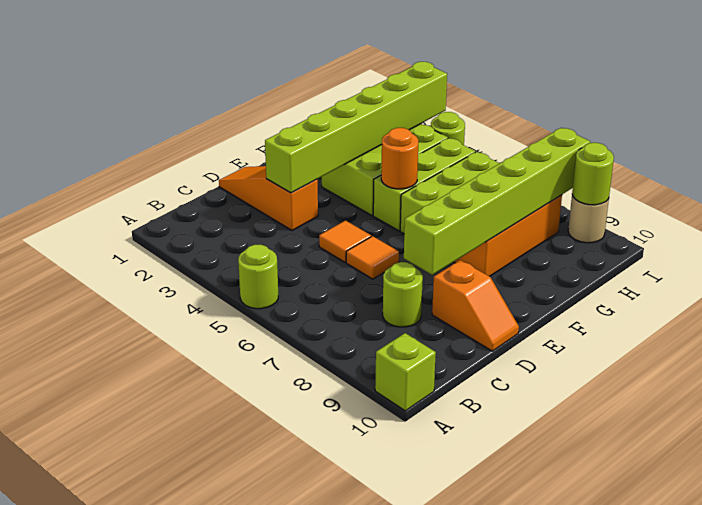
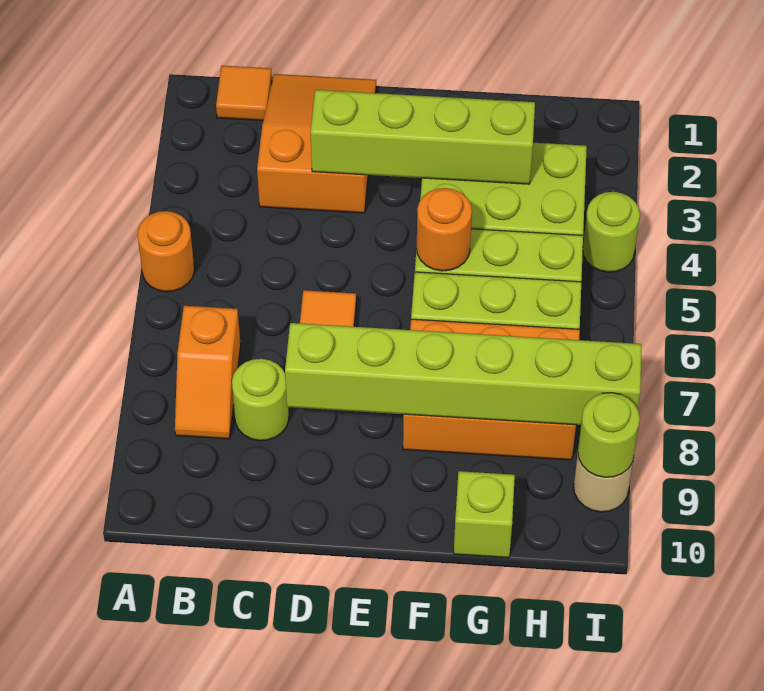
lime round brick A5 level 1 -> orange round brick A5 level 1
lime brick A10 level 1 -> lime brick G10 level 1
orange slope D1:D3 level 1 top 3 -> orange slope C1:D3 level 1 top 3
lime brick D3:I3 level 2 -> lime brick D3:G3 level 2
orange tile D5 level 1 -> orange tile B1 level 1
orange slope D9:D10 level 1 top 9 -> orange slope B7:B8 level 1 top 7

